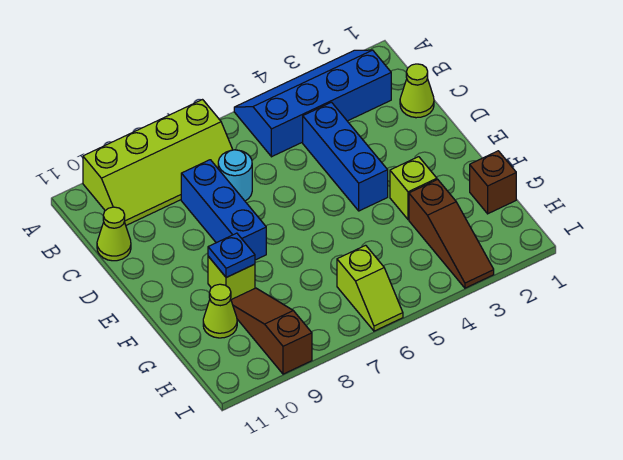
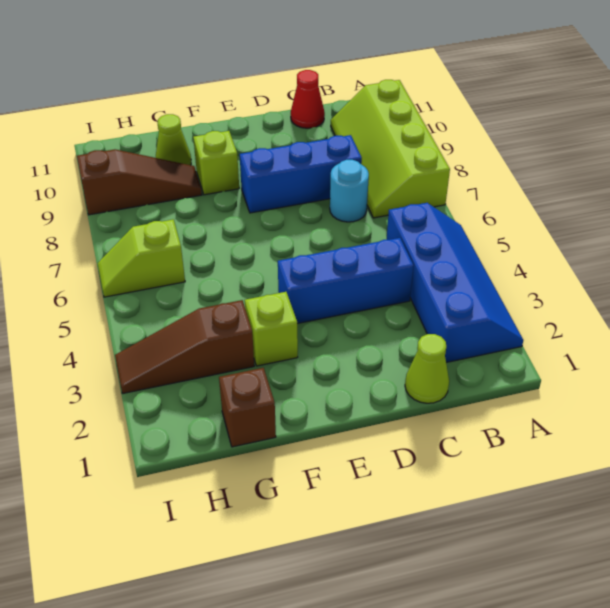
lime cone C11 level 1 -> red cone C11 level 1
blue plate F9 level 2 -> none

